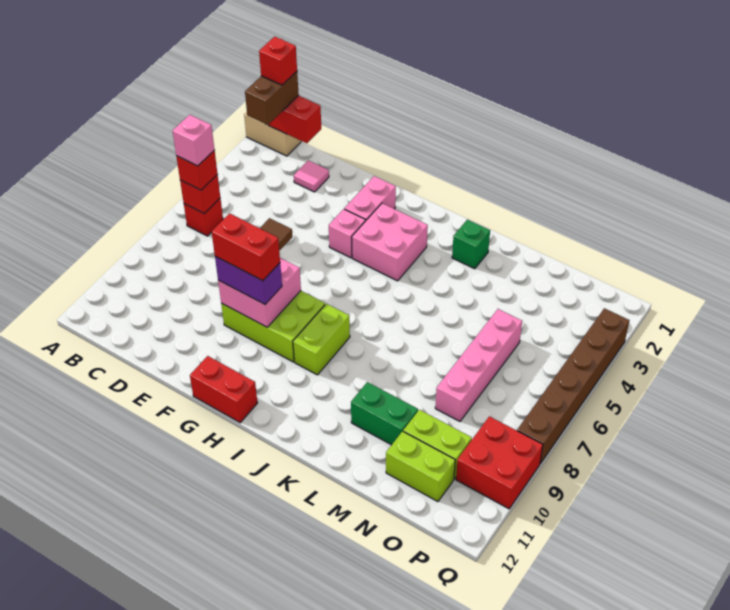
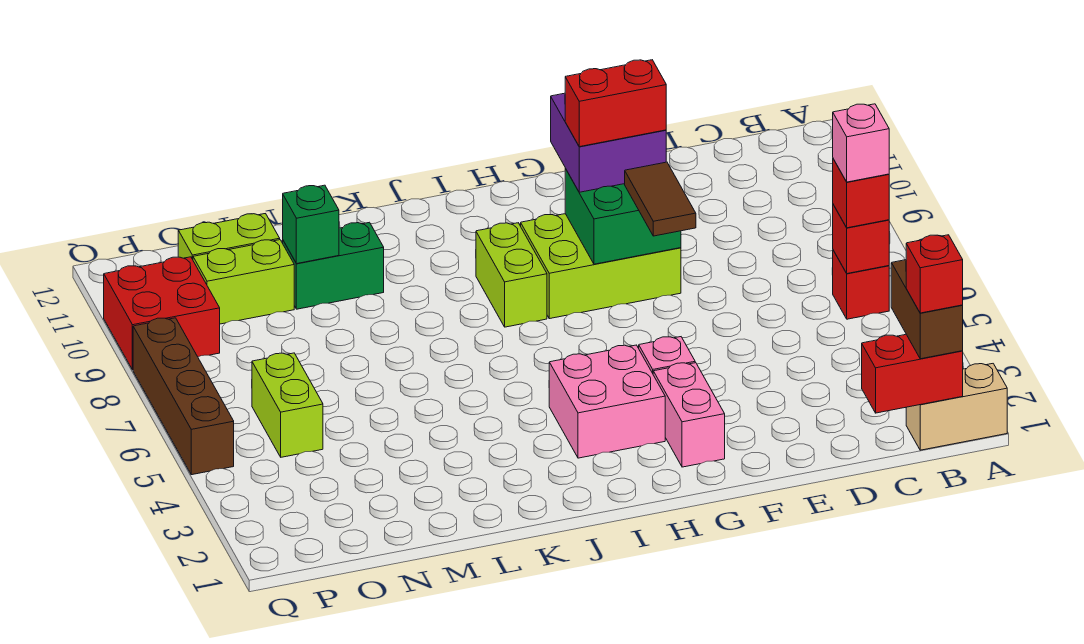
pink tile D2 level 1 -> none
pink brick F8:G9 level 2 -> green brick F8:G9 level 2
purple brick F9:G9 level 3 -> purple brick F9:G10 level 3
red brick G12:H12 level 1 -> none
green brick K2 level 1 -> green brick M10 level 2
pink brick N5:N8 level 1 -> none
none -> lime brick O5:O6 level 1
brown brick Q3:Q8 level 1 -> brown brick Q5:Q8 level 1

